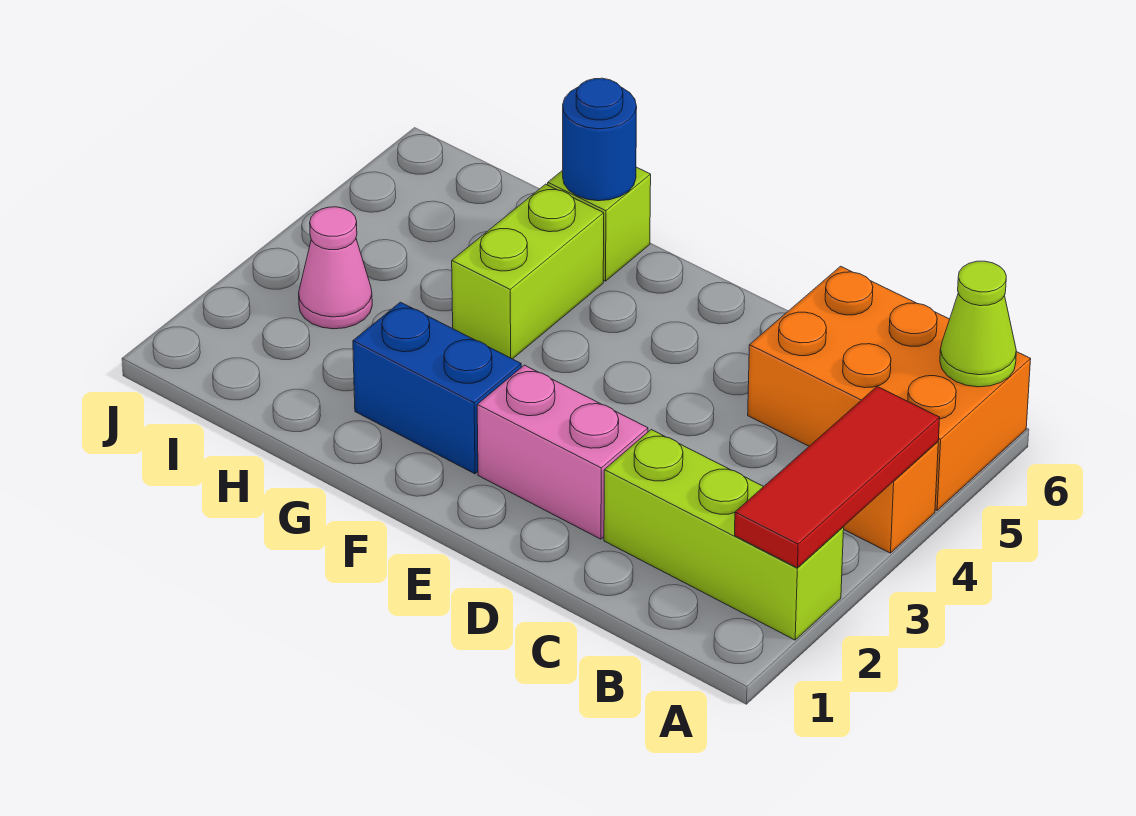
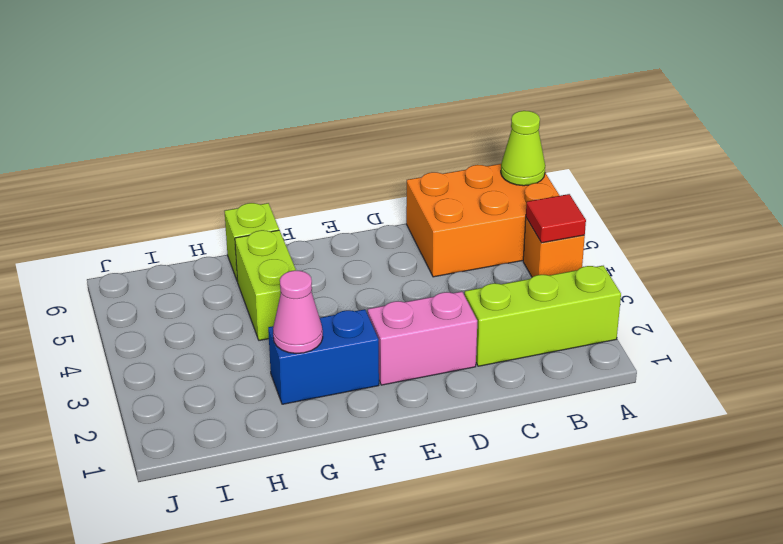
red tile A2:A4 level 2 -> red tile A4 level 2
blue round brick G6 level 2 -> none
pink cone I3 level 1 -> pink cone G2 level 2

